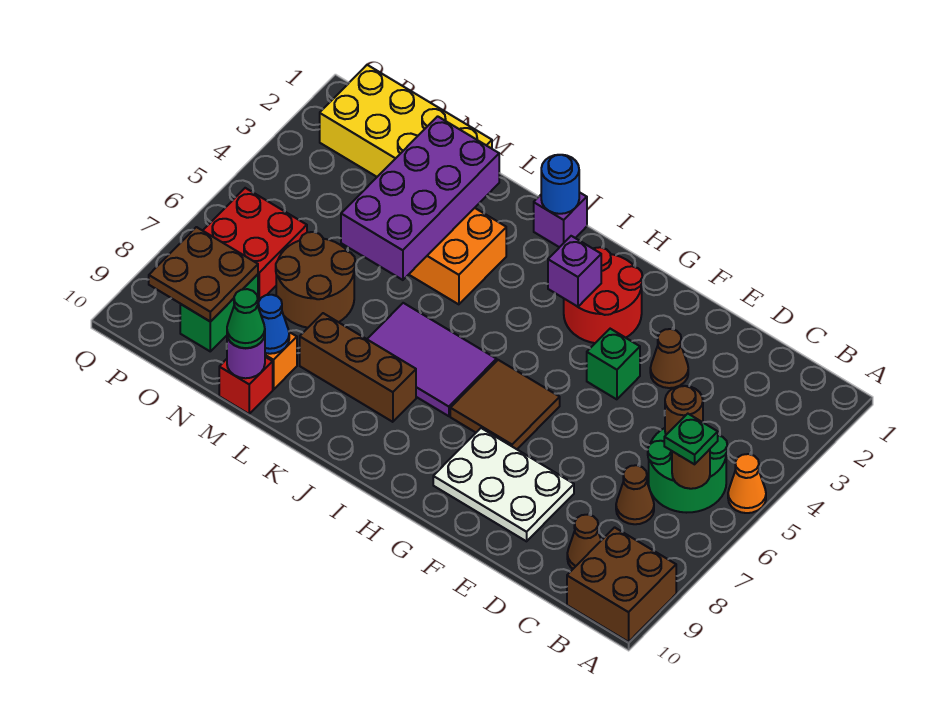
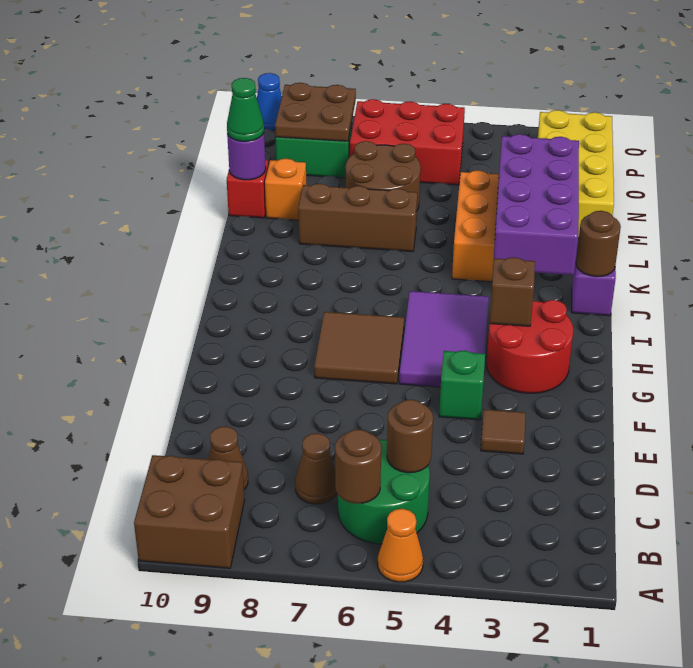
green plate B6 level 3 -> none
brown cone E3 level 1 -> brown tile E3 level 1
white plate E8:G9 level 1 -> none
purple brick H3 level 2 -> brown brick H3 level 2
purple tile I6:K7 level 1 -> purple tile G4:I5 level 1
blue round brick J1 level 2 -> brown round brick J1 level 2
brown brick J8:L8 level 1 -> brown brick L6:L8 level 1
purple brick L2:M5 level 2 -> purple brick J2:M3 level 2
blue cone M9 level 2 -> blue cone Q10 level 1
red brick O6:P7 level 1 -> red brick O5:P7 level 1

